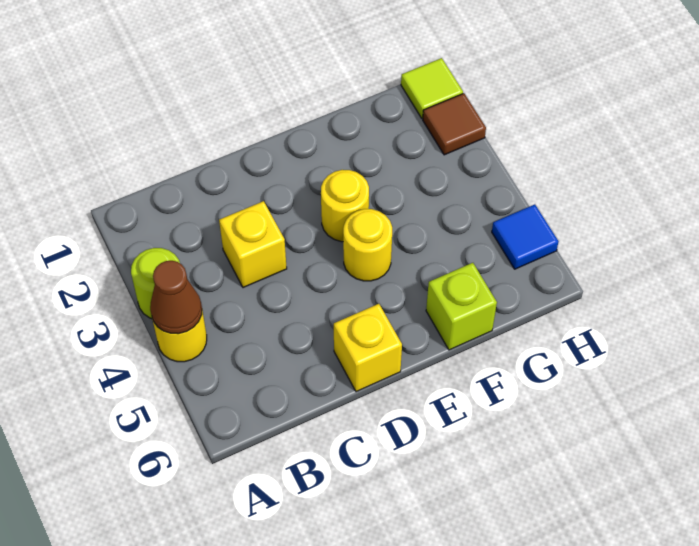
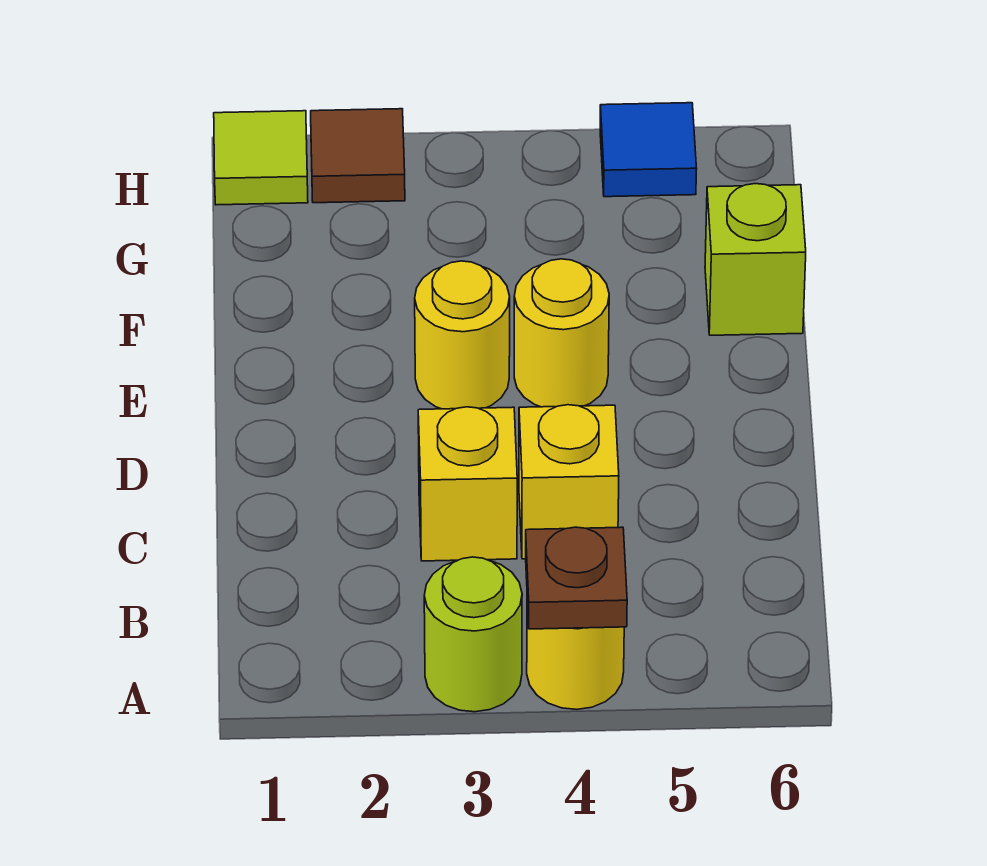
brown cone A4 level 2 -> brown plate A4 level 2
yellow brick D6 level 1 -> yellow brick C4 level 1

